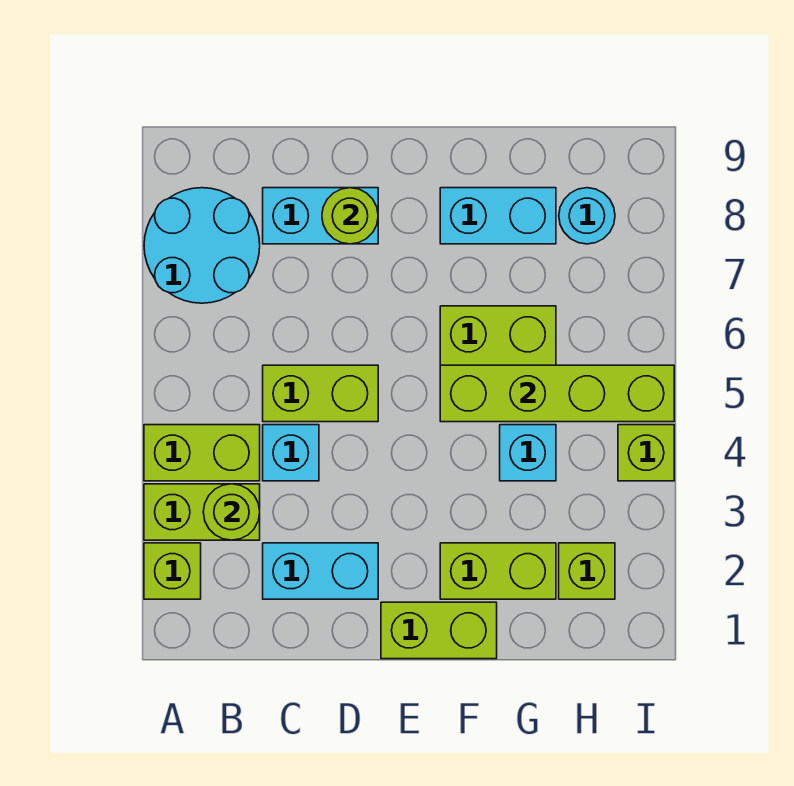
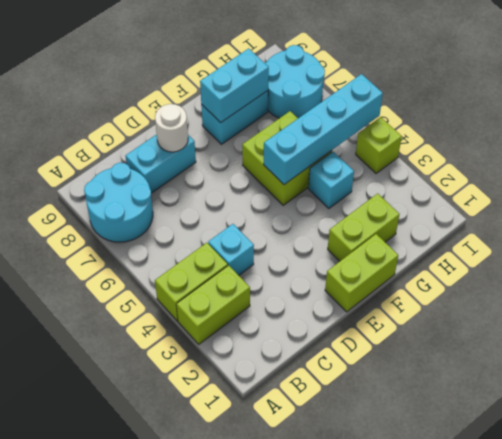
lime brick A2 level 1 -> none
lime round brick B3 level 2 -> none
cyan brick C2:D2 level 1 -> cyan brick F8:G8 level 2
lime brick C5:D5 level 1 -> none
lime round brick D8 level 2 -> white round brick D8 level 2
lime brick F5:I5 level 2 -> cyan brick F5:I5 level 2
lime brick H2 level 1 -> none
cyan round brick H8 level 1 -> cyan round brick H7:I8 level 1

